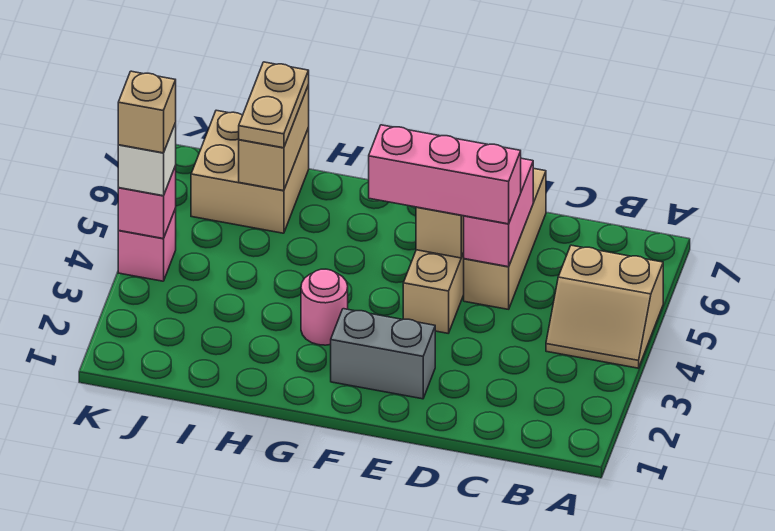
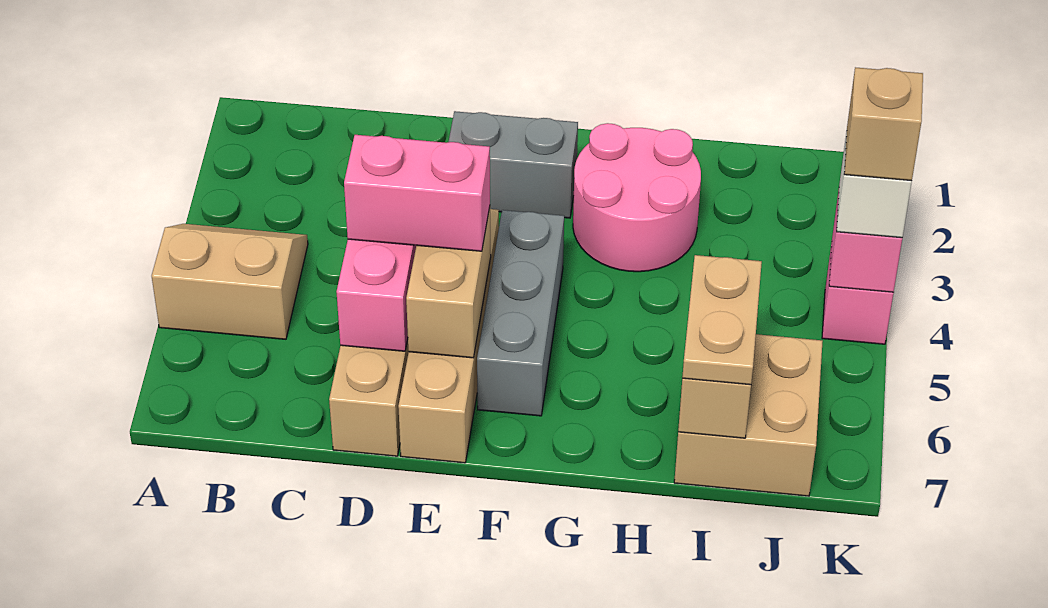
pink brick D5:F5 level 3 -> pink brick D5:E5 level 3
none -> grey brick F4:F6 level 1
pink round brick G3 level 1 -> pink round brick G2:H3 level 1

